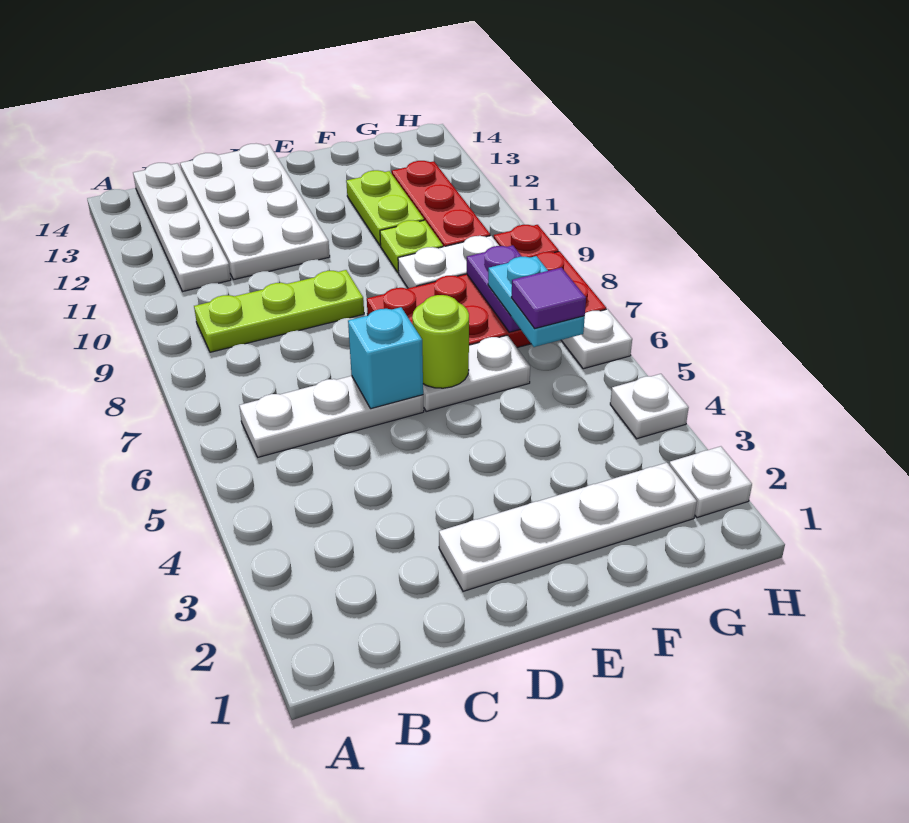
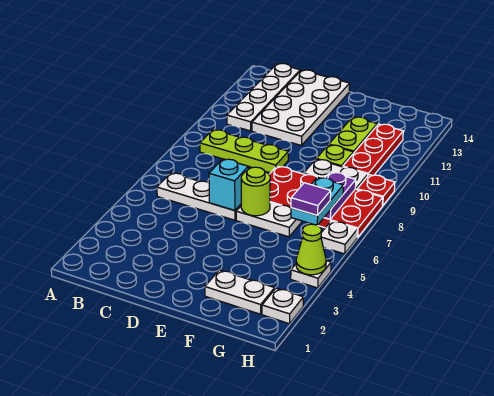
white plate D2:G2 level 1 -> white plate F2:G2 level 1
none -> lime cone H4 level 2

